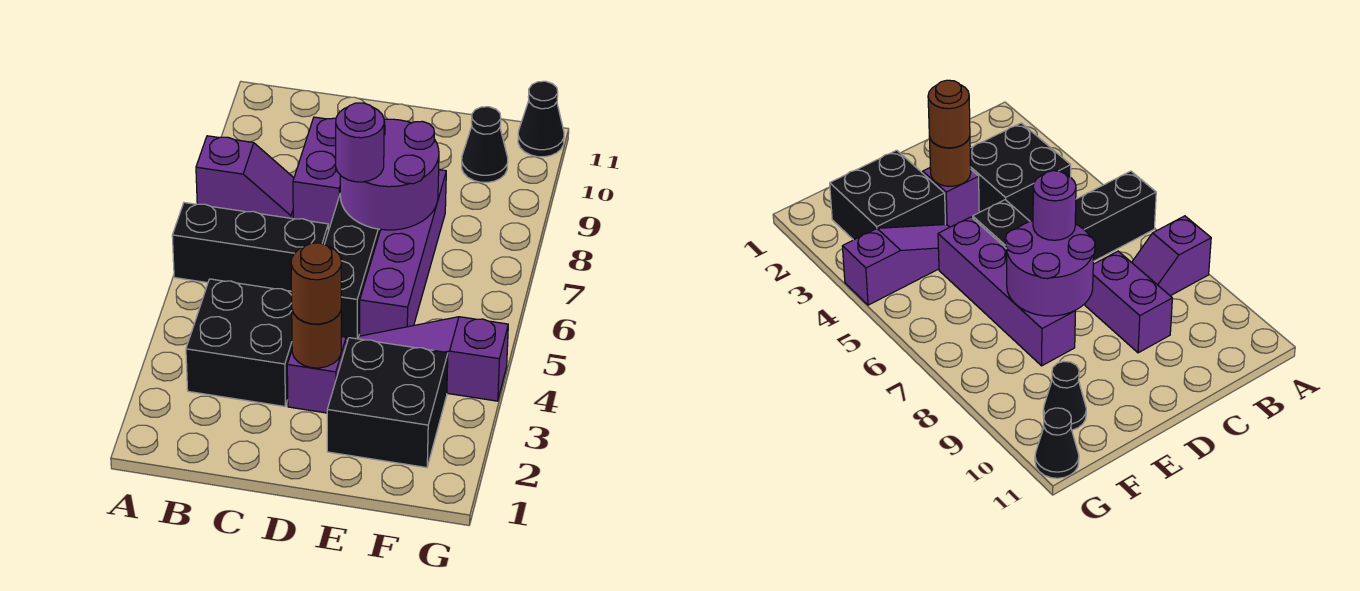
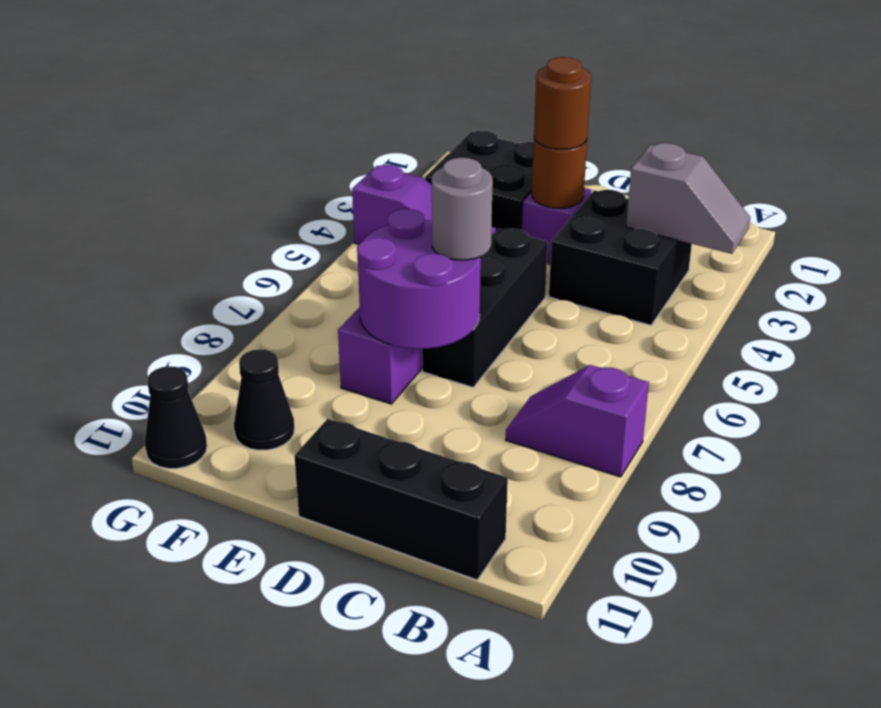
none -> grey slope A3:B3 level 2 top B
black brick A6:C6 level 1 -> black brick B11:D11 level 1
purple brick C8:C9 level 1 -> none
purple round brick D7 level 3 -> grey round brick D7 level 3

